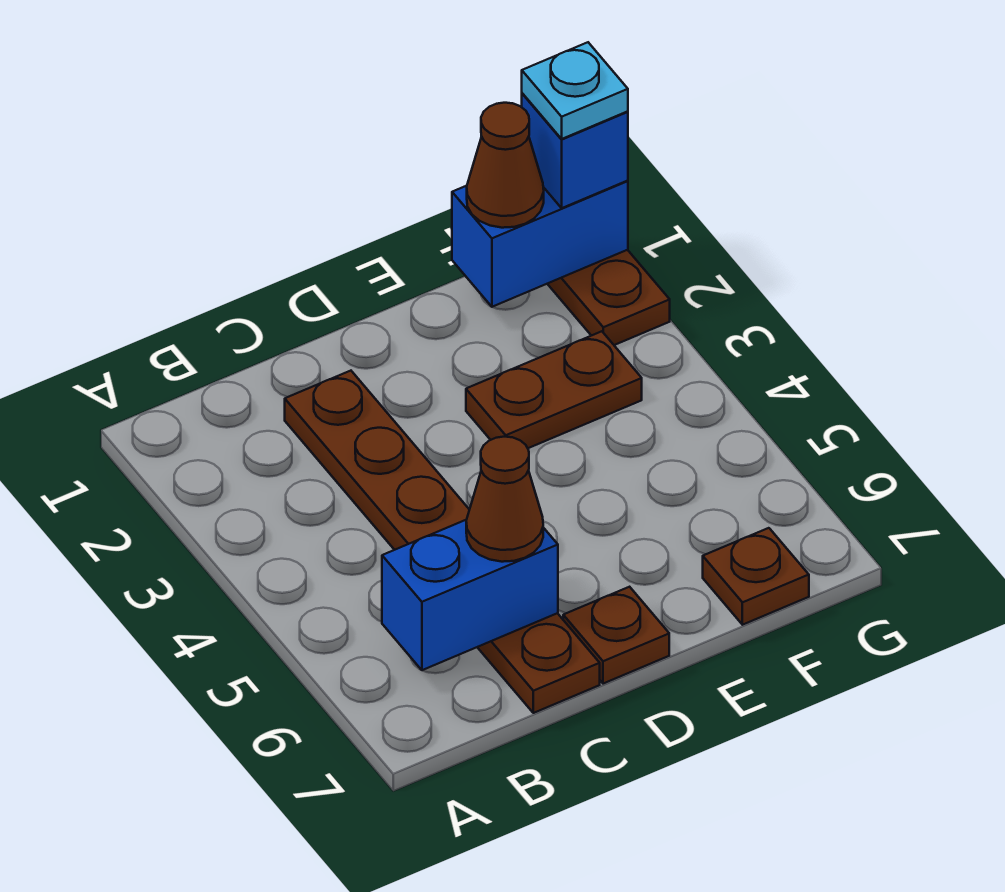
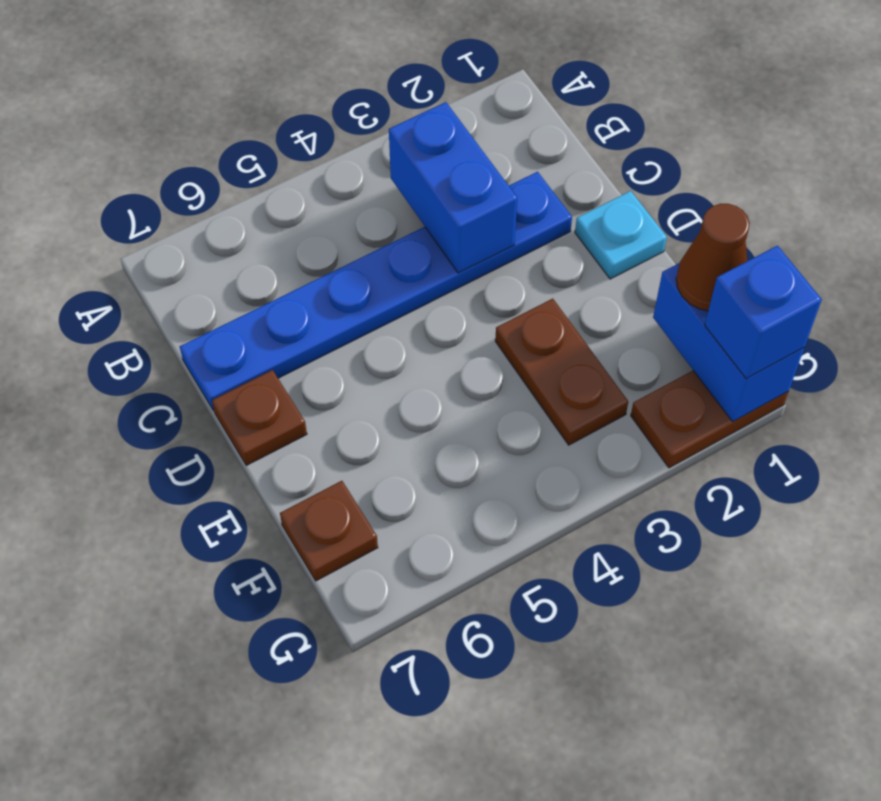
blue brick B6:C6 level 2 -> blue brick B3:C3 level 2
brown plate C2:C7 level 1 -> blue plate C2:C7 level 1
brown cone C6 level 3 -> none
cyan plate G1 level 4 -> cyan plate D1 level 1

